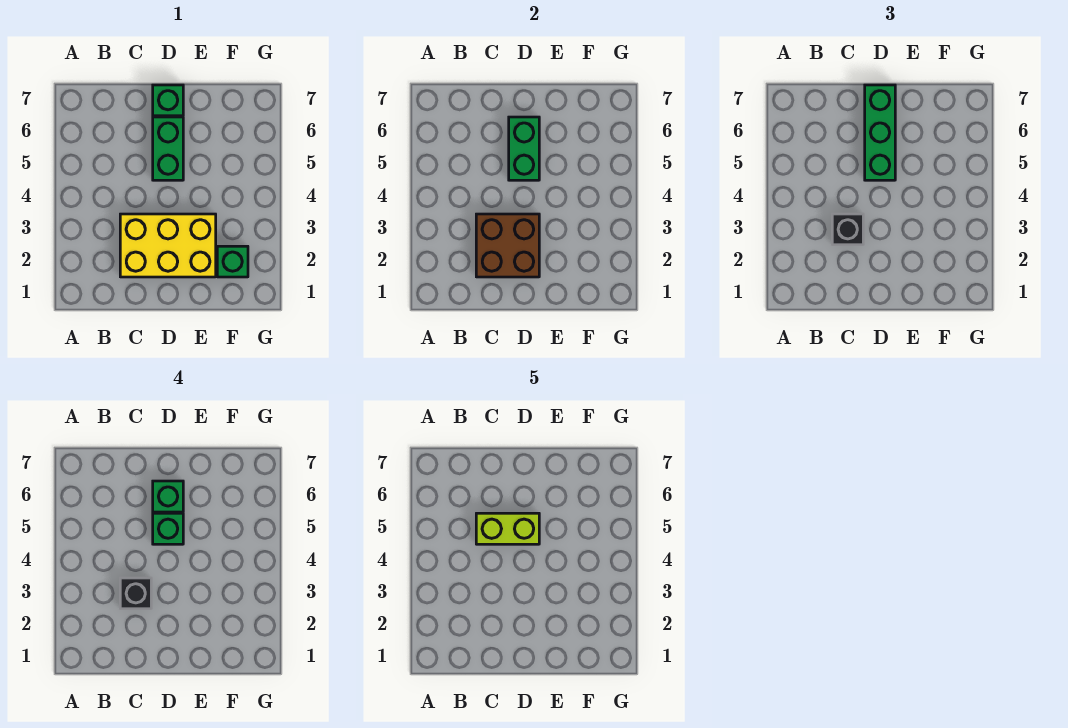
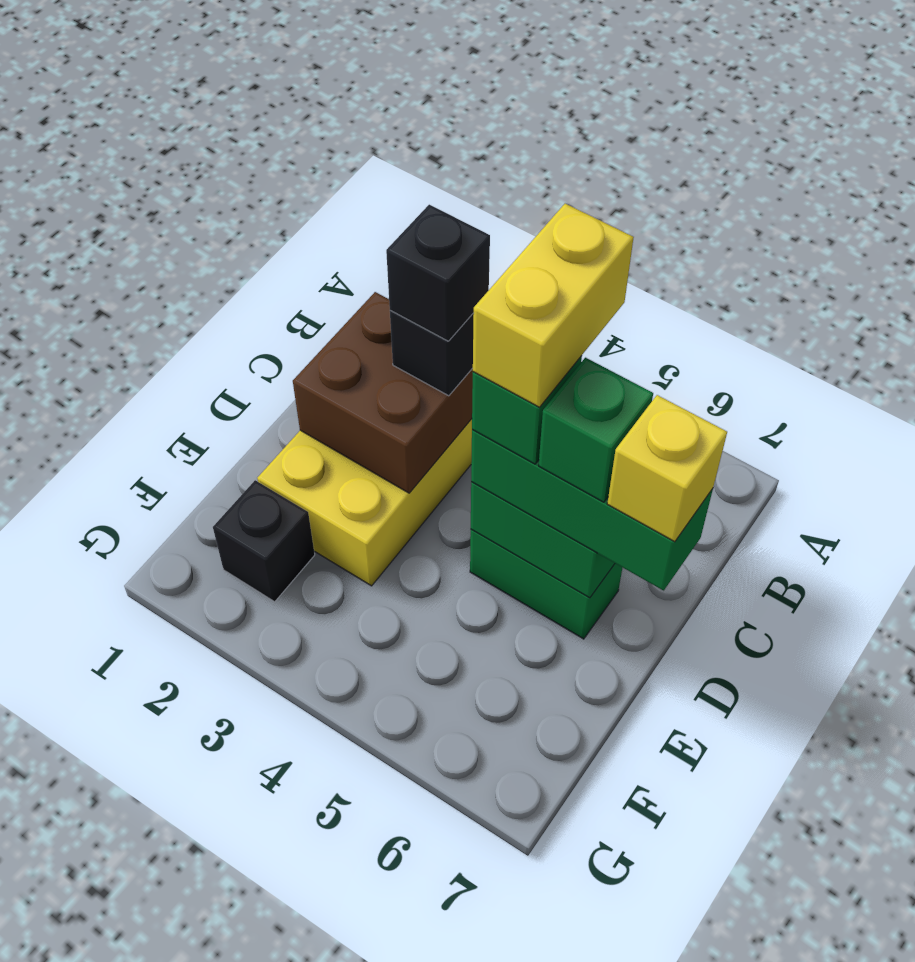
lime brick C5:D5 level 5 -> yellow brick C5:D5 level 5
green brick D7 level 1 -> none
none -> yellow brick D7 level 4
green brick F2 level 1 -> black brick F2 level 1

